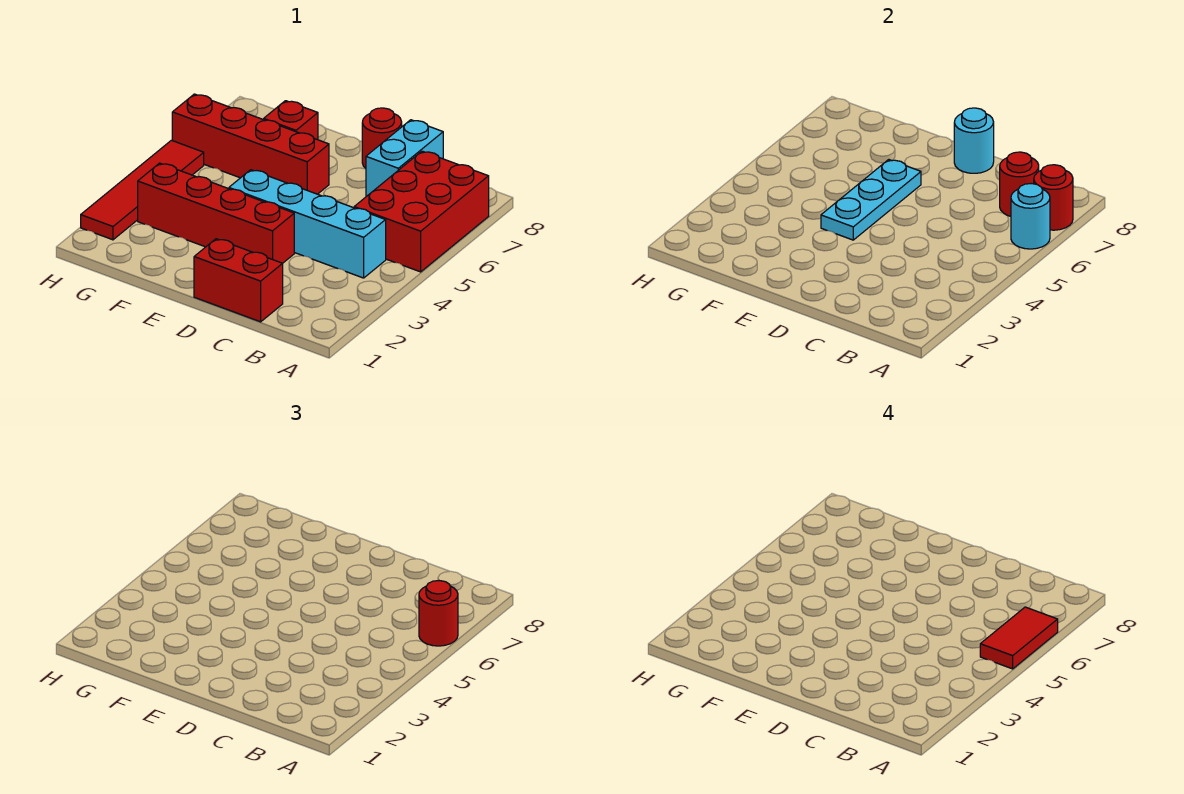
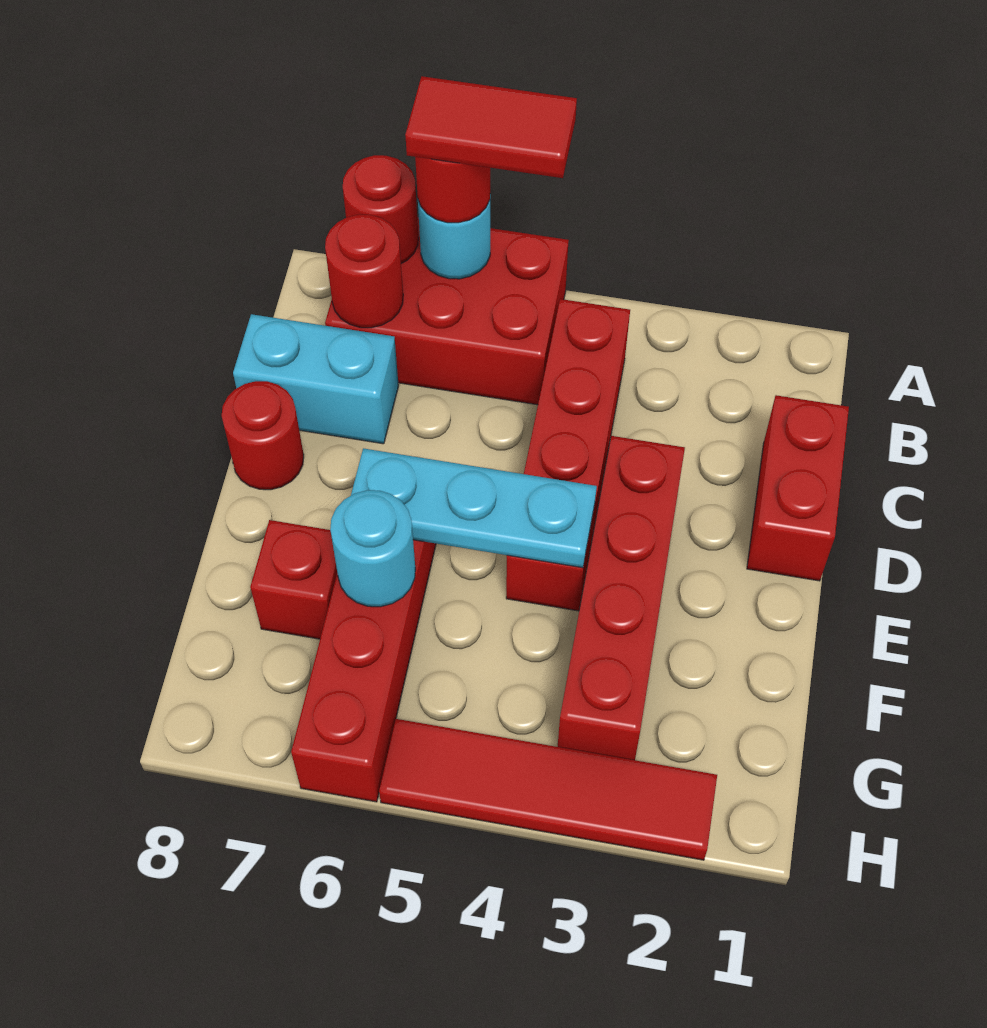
cyan brick B4:E4 level 1 -> red brick B4:E4 level 1
cyan round brick D8 level 2 -> cyan round brick F6 level 2

